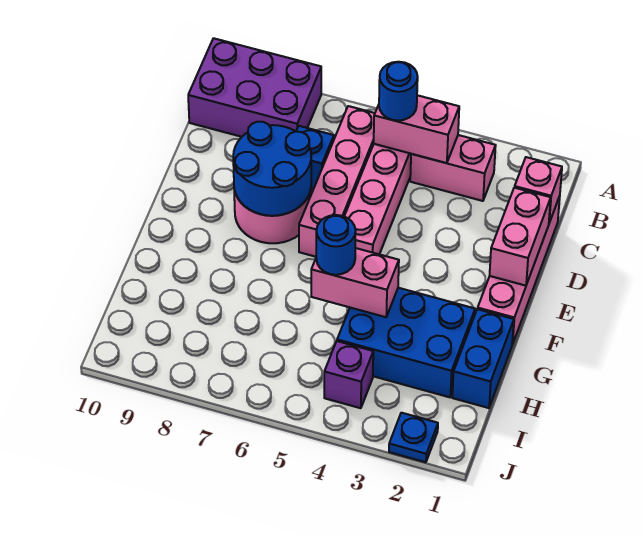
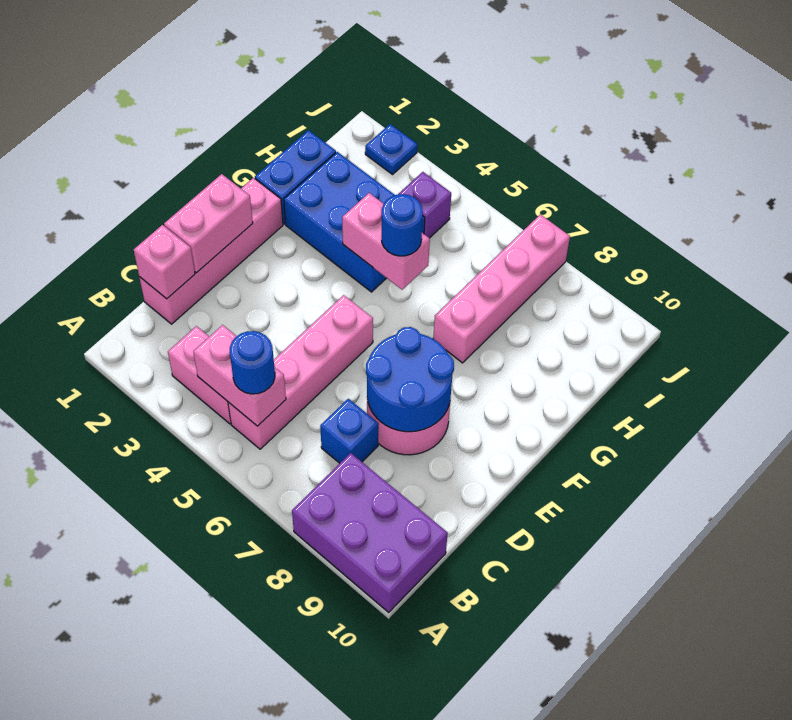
pink brick B6:E6 level 1 -> pink brick G7:J7 level 1

